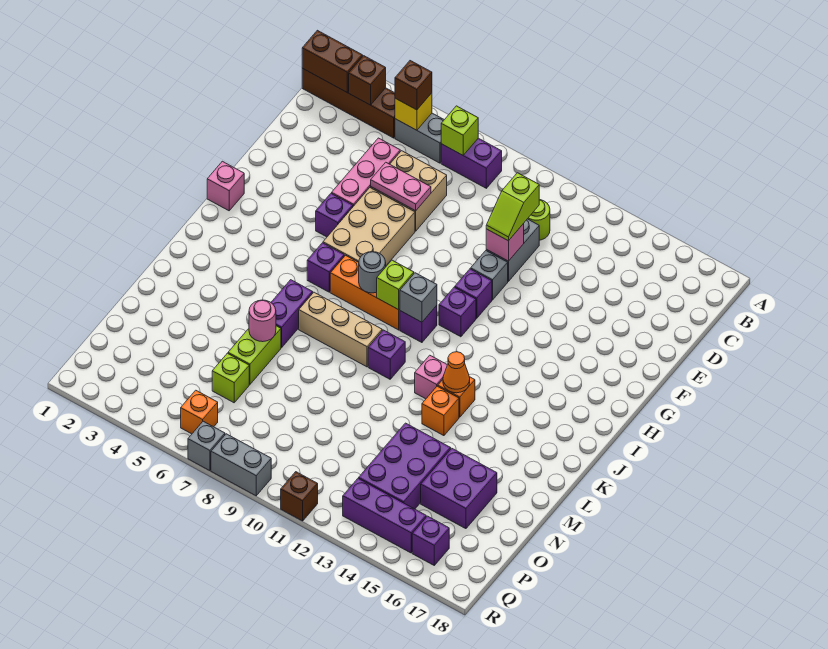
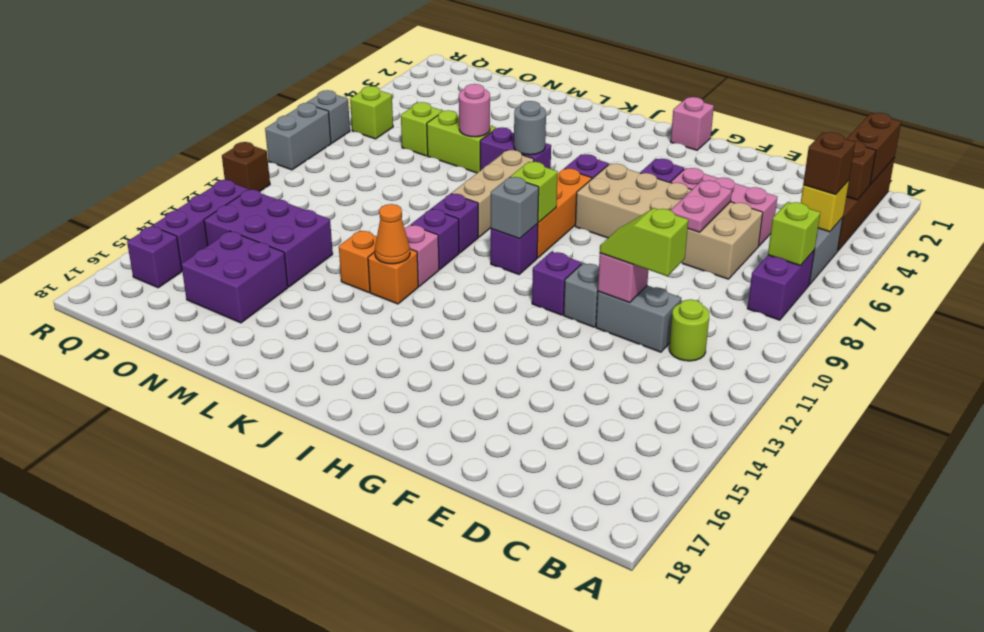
purple brick H11 level 1 -> purple brick K11 level 1
grey round brick I8 level 2 -> grey round brick K6 level 2
orange brick Q6 level 1 -> lime brick Q6 level 1

